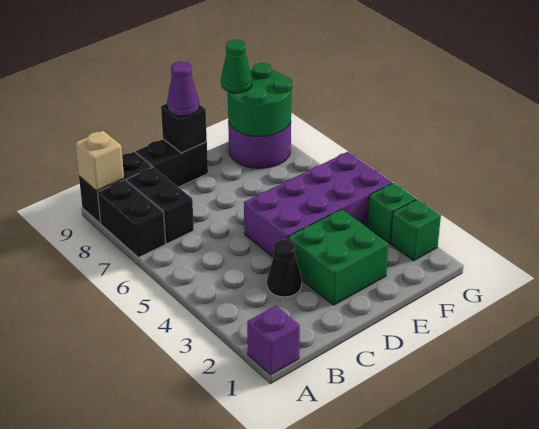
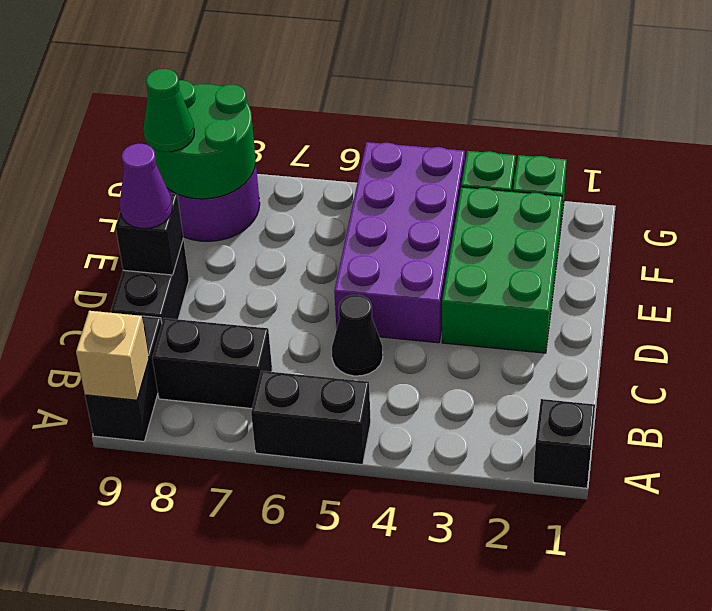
purple brick A1 level 1 -> black brick A1 level 1
black brick A7:A8 level 1 -> black brick A5:A6 level 1
black cone C3 level 1 -> black cone C5 level 1
green brick D2:E3 level 1 -> green brick D2:F3 level 1

